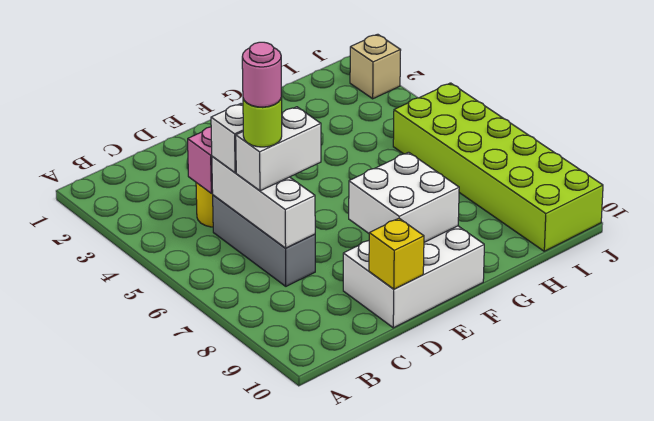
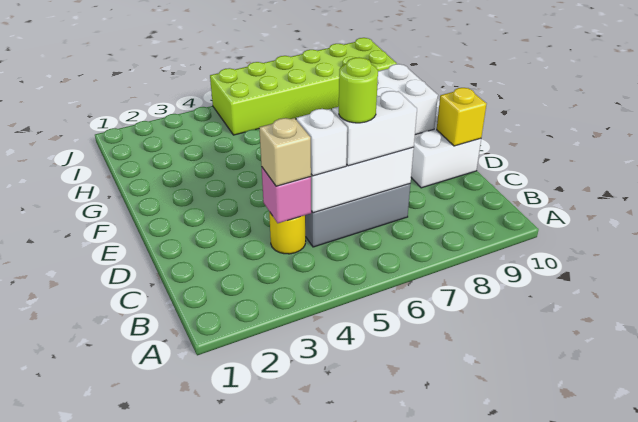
white brick C6:D6 level 3 -> white brick C6:C7 level 3
pink round brick C6 level 5 -> none
tan brick J2 level 1 -> tan brick C4 level 3

